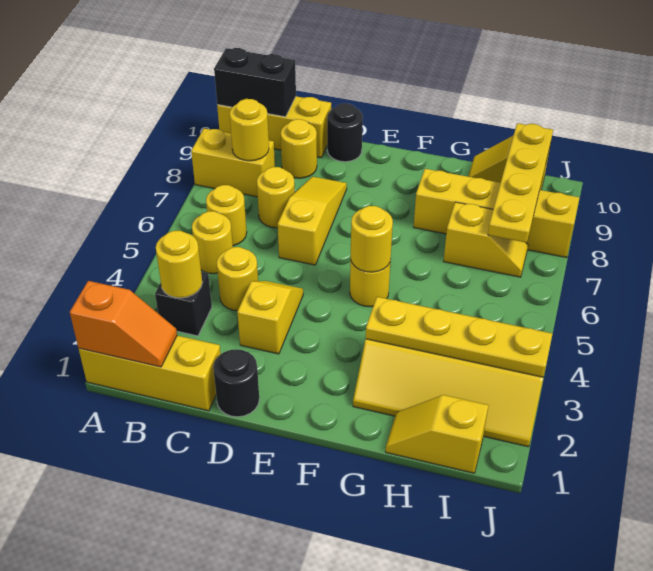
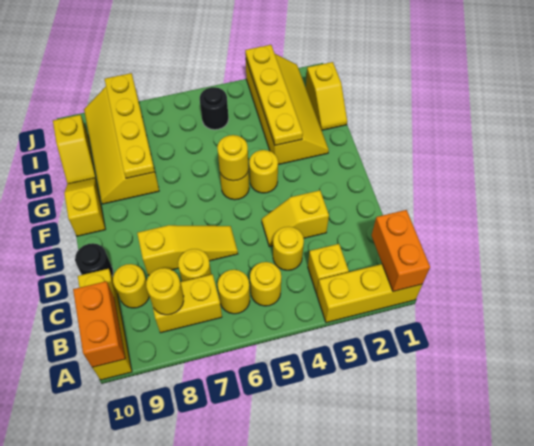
yellow brick A1:C1 level 1 -> yellow brick A1:A3 level 1
orange slope A1:B1 level 2 top A -> orange brick A1:B1 level 2
yellow brick A8:B8 level 1 -> yellow brick B7:B8 level 1
black brick A10:B10 level 2 -> orange brick A10:B10 level 2
black brick B3 level 1 -> yellow brick B3 level 1
yellow round brick B3 level 2 -> yellow round brick F4 level 1
black round brick D1 level 1 -> black round brick I5 level 1
yellow slope D6:D8 level 1 top 6 -> yellow slope D6:D8 level 1 top 8
yellow slope H7:I7 level 1 top H -> yellow slope F10:G10 level 1 top F
yellow plate I7:I10 level 2 -> yellow plate G8:J8 level 2

